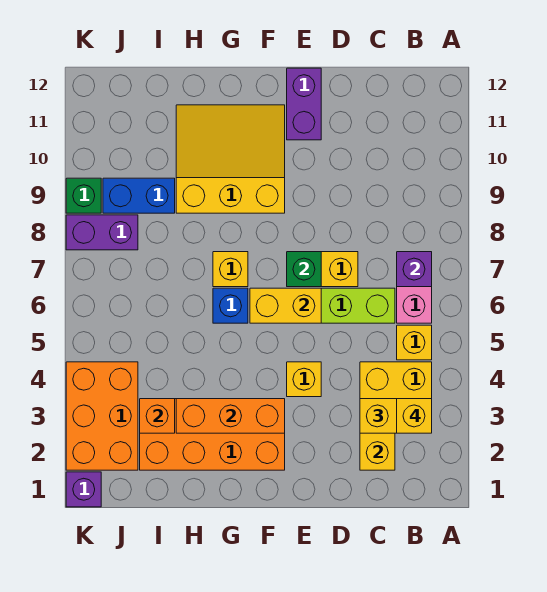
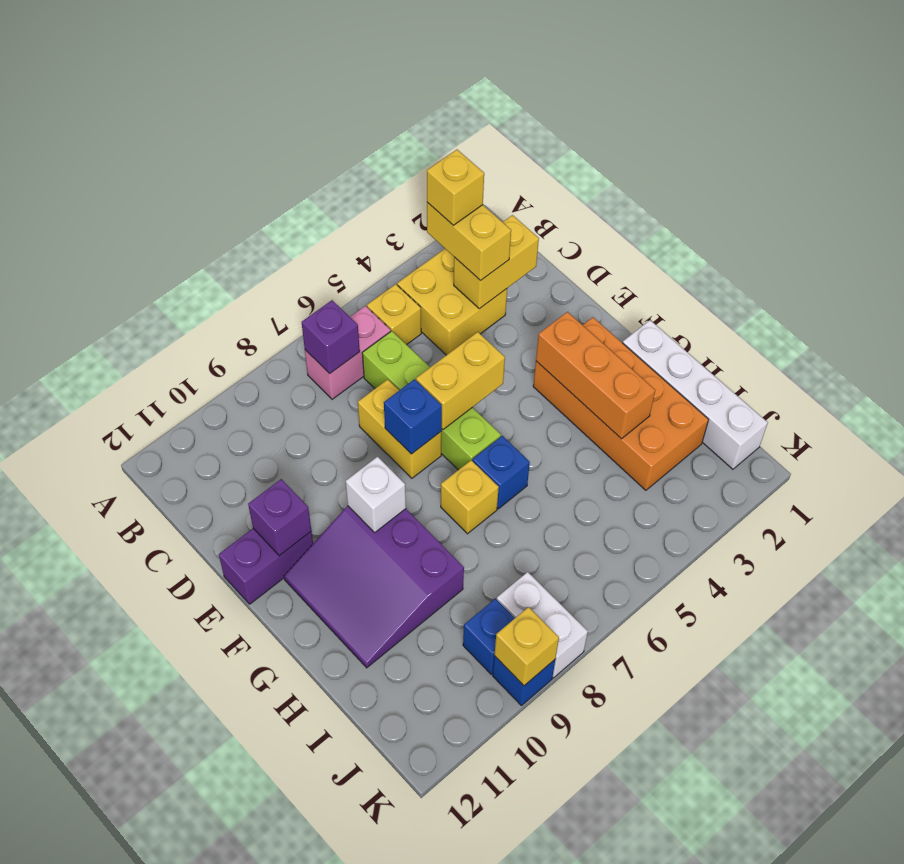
yellow brick E4 level 1 -> yellow brick K9 level 2
yellow brick E6:F6 level 2 -> yellow brick E5:E6 level 2
green brick E7 level 2 -> blue brick E7 level 2
yellow slope F9:H11 level 1 top 9 -> purple slope F9:H11 level 1 top 9
none -> white brick F9 level 2
none -> white brick G1:J1 level 1
orange brick I3 level 2 -> none
blue brick I9:J9 level 1 -> blue brick J9 level 1
orange brick J2:K4 level 1 -> none
purple brick J8:K8 level 1 -> white brick J8:K8 level 1
purple brick K1 level 1 -> purple brick E11 level 2
green brick K9 level 1 -> blue brick K9 level 1

